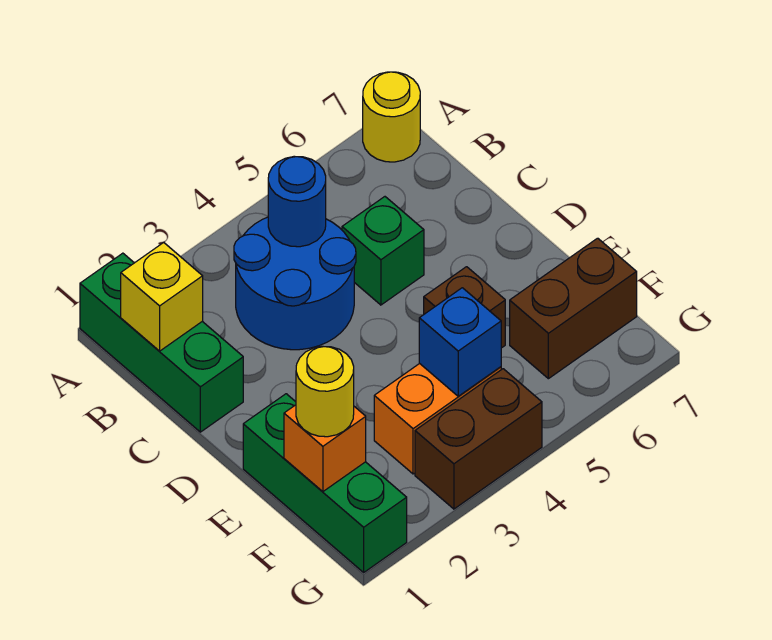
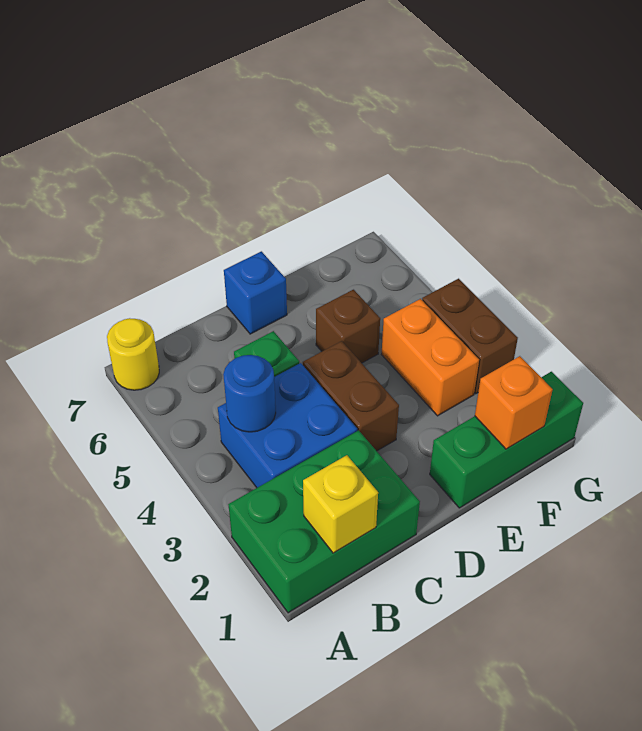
green brick A1:C1 level 1 -> green brick A1:C2 level 1
blue round brick B3:C4 level 1 -> blue brick B3:C4 level 1
yellow round brick F1 level 3 -> none
blue brick F4 level 2 -> blue brick D7 level 1
brown brick F6:F7 level 1 -> brown brick D3:D4 level 1

